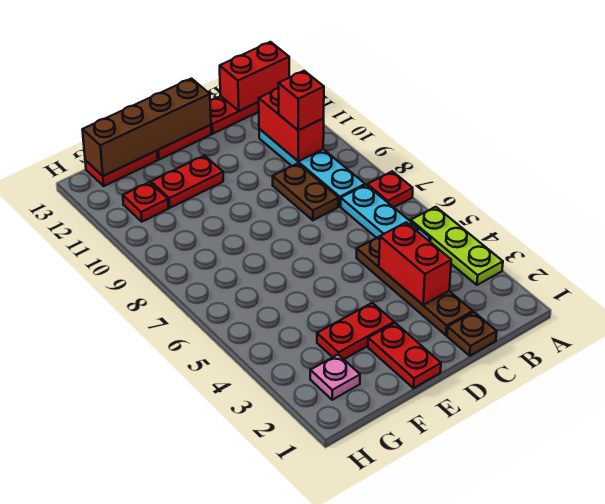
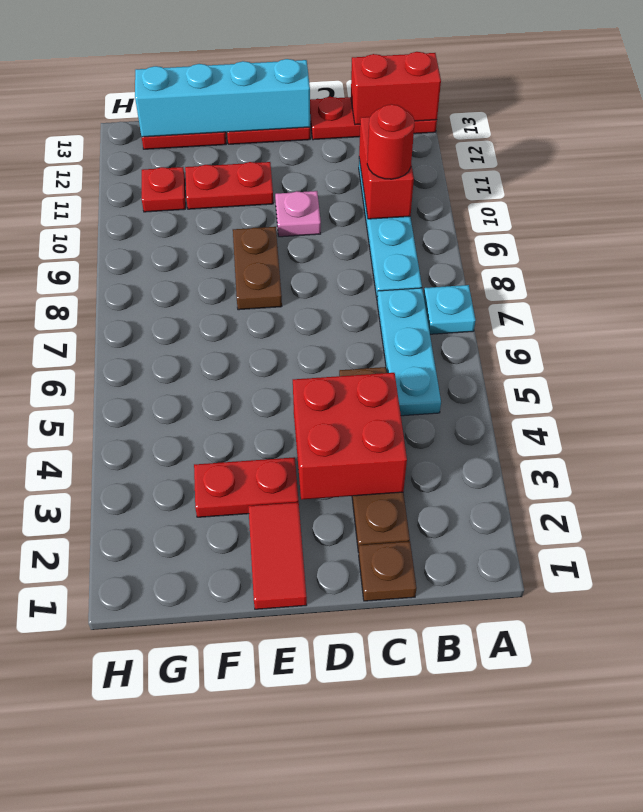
lime plate A3:A5 level 1 -> none
red plate A7 level 1 -> cyan plate A7 level 1
red brick B10 level 3 -> red round brick B10 level 3
red brick C3:C4 level 2 -> red brick C3:D4 level 2
brown plate C8:C9 level 1 -> brown plate E8:E9 level 1
brown brick D13:G13 level 2 -> cyan brick D13:G13 level 2
red plate E1:E2 level 1 -> red tile E1:E2 level 1
pink plate G2 level 1 -> pink plate D10 level 1

